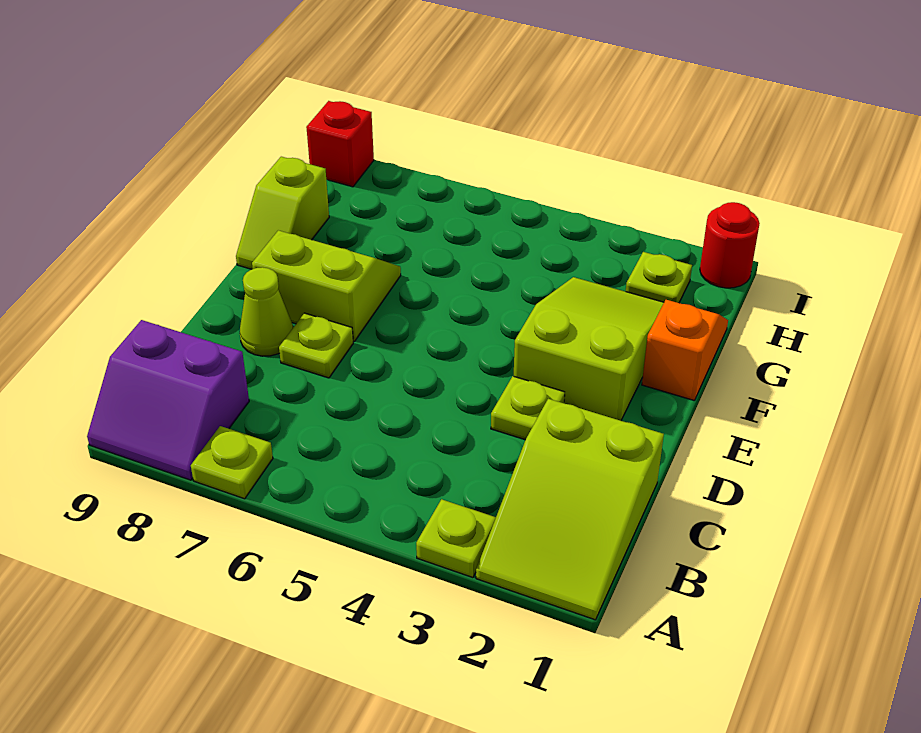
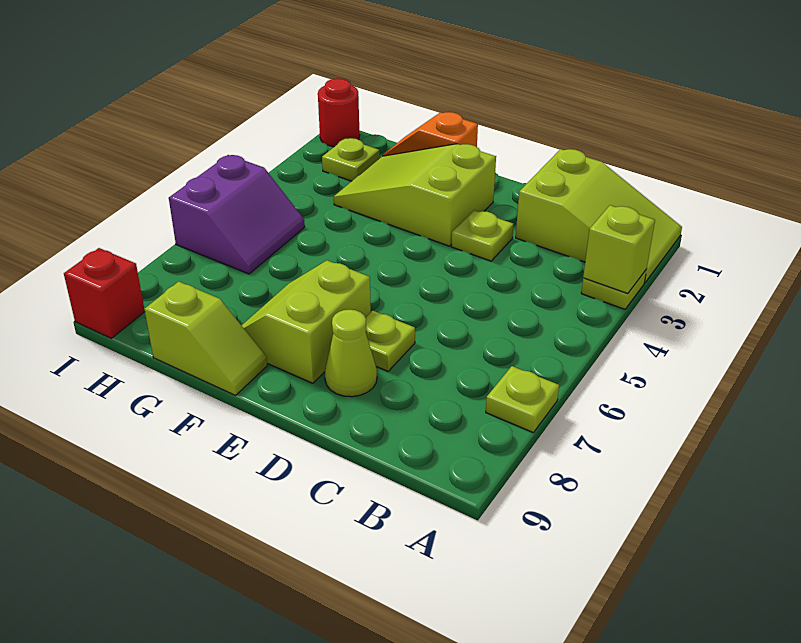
none -> lime brick A3 level 2
purple slope A8:B9 level 1 top B -> purple slope H5:I6 level 1 top I

